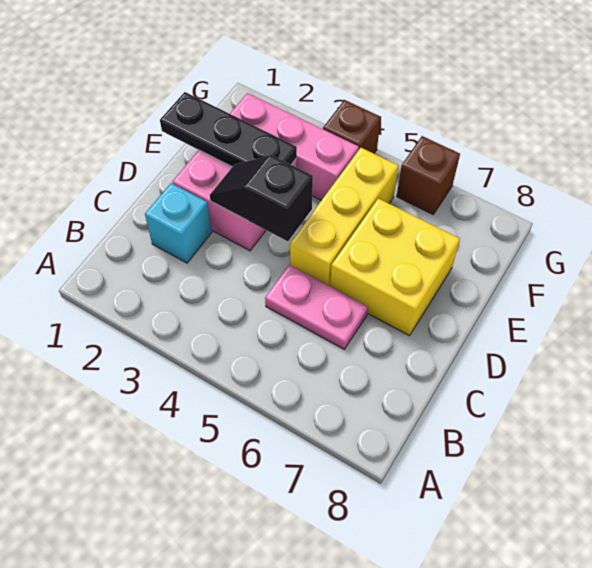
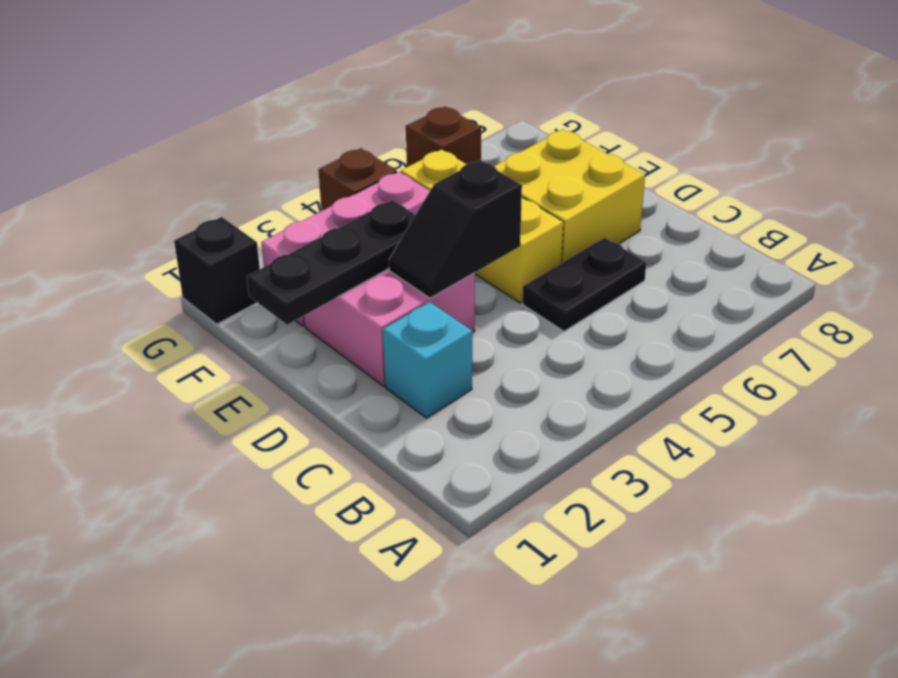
pink plate C5:C6 level 1 -> black plate C5:C6 level 1
none -> black brick G1 level 1

